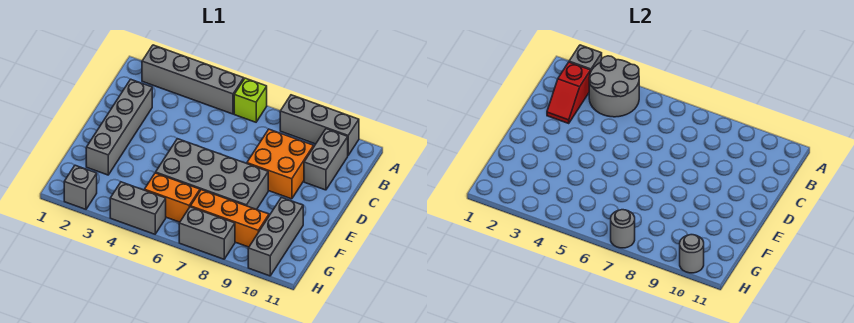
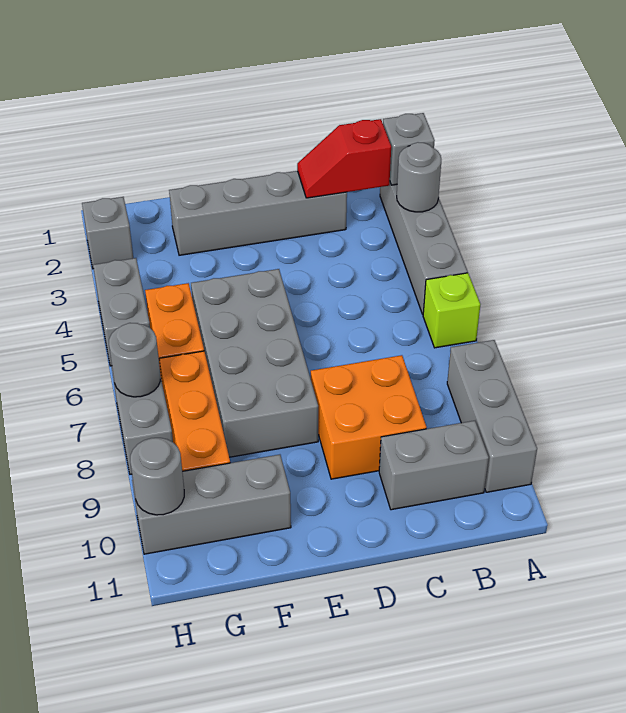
grey round brick A3:B4 level 2 -> grey round brick A3 level 2

